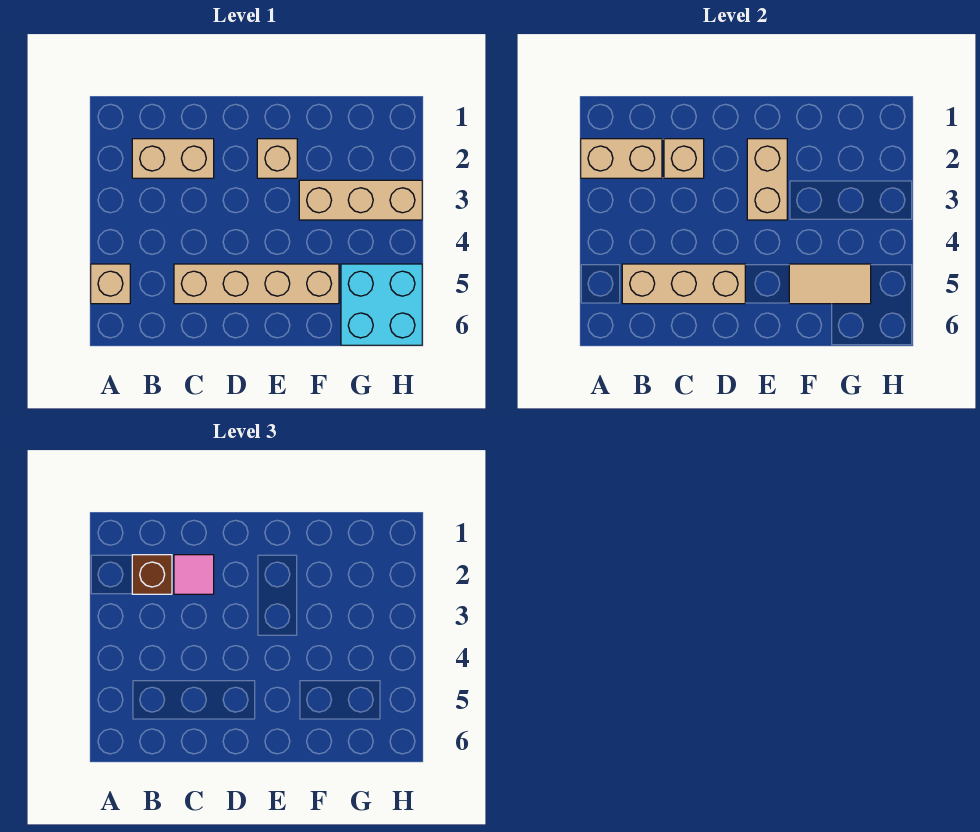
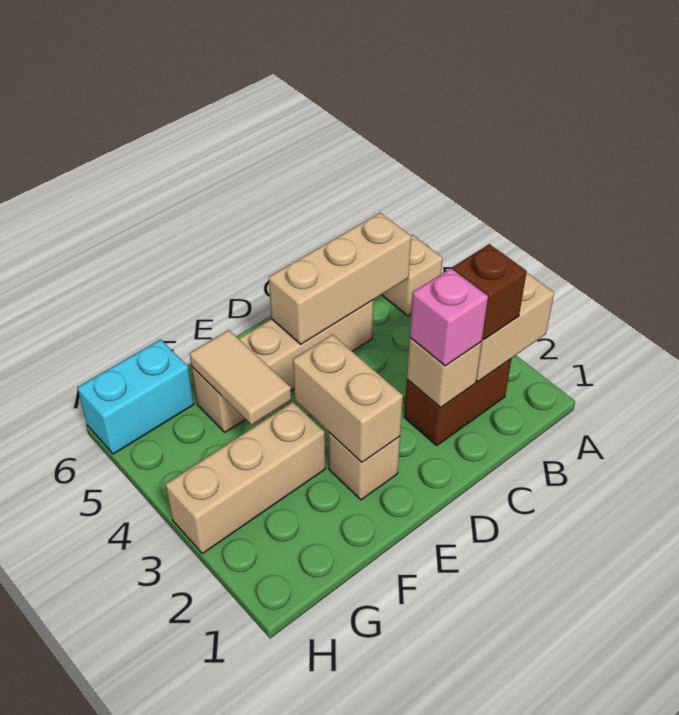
tan brick B2:C2 level 1 -> brown brick B2:C2 level 1
pink tile C2 level 3 -> pink brick C2 level 3
tan tile F5:G5 level 2 -> tan tile F4:F5 level 2
cyan brick G5:H6 level 1 -> cyan brick G6:H6 level 1

